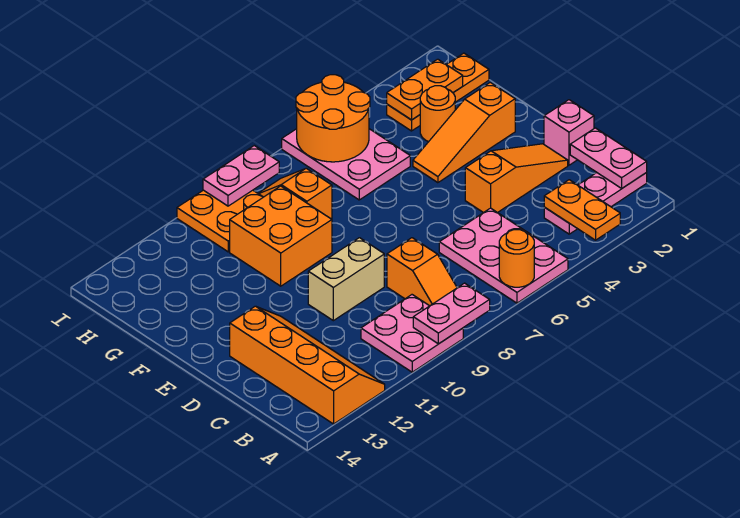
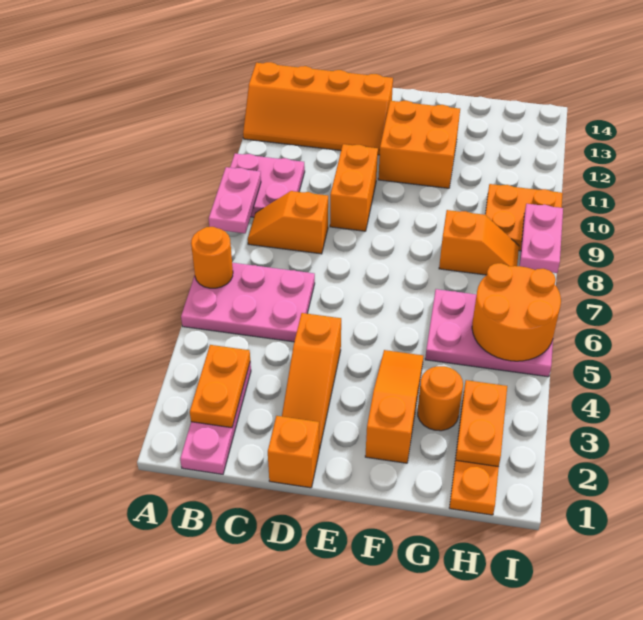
orange plate A3:B3 level 2 -> orange plate B2:B3 level 2
pink plate B1:C1 level 2 -> none
pink brick D1 level 1 -> orange brick D1 level 1
tan brick D9:D10 level 1 -> orange brick D9:D10 level 1
orange brick F9:G10 level 1 -> orange brick E11:F12 level 1

